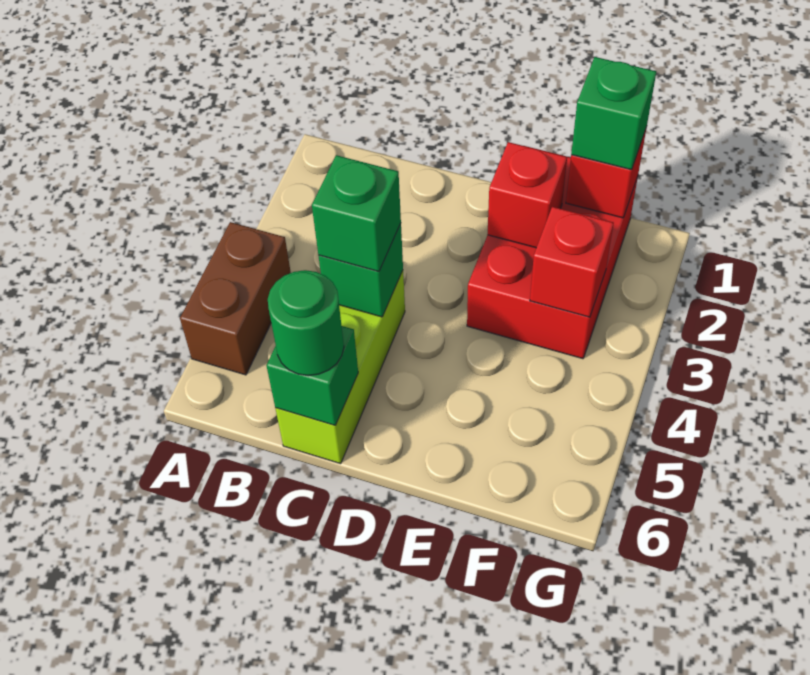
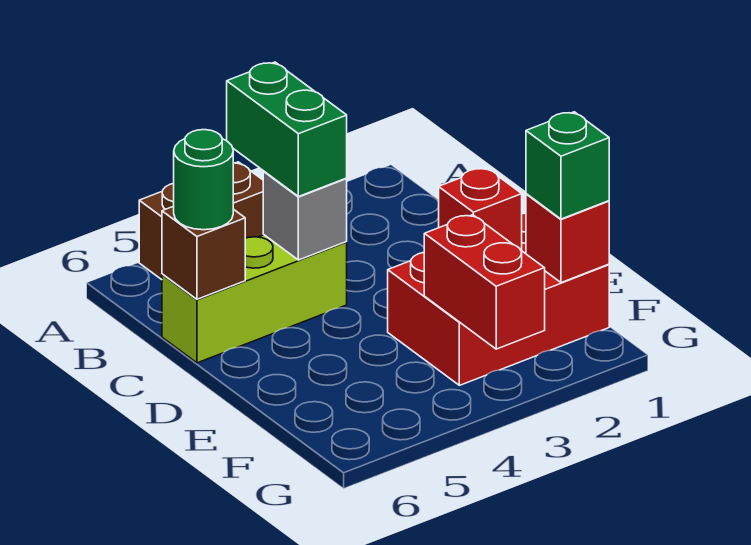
green brick C4 level 2 -> grey brick C4 level 2
green brick C4 level 3 -> green brick B4:C4 level 3
green brick C6 level 2 -> brown brick C6 level 2
red brick F3 level 2 -> red brick F3:G3 level 2

